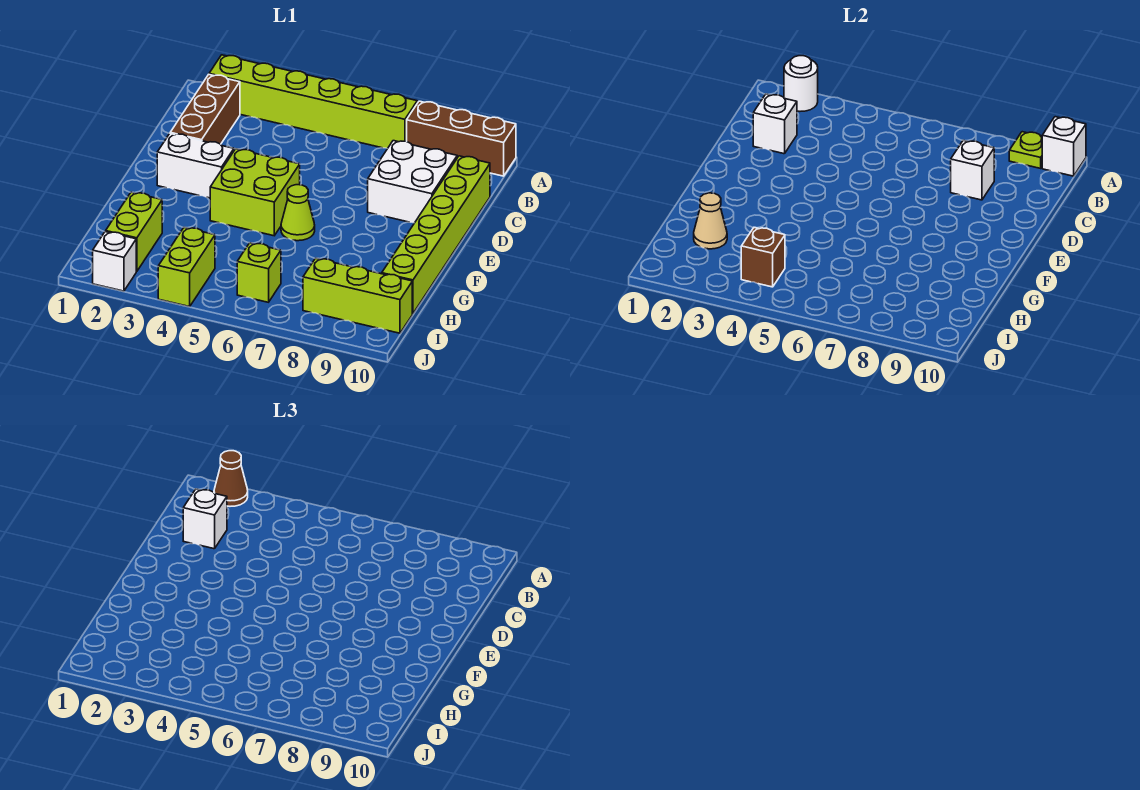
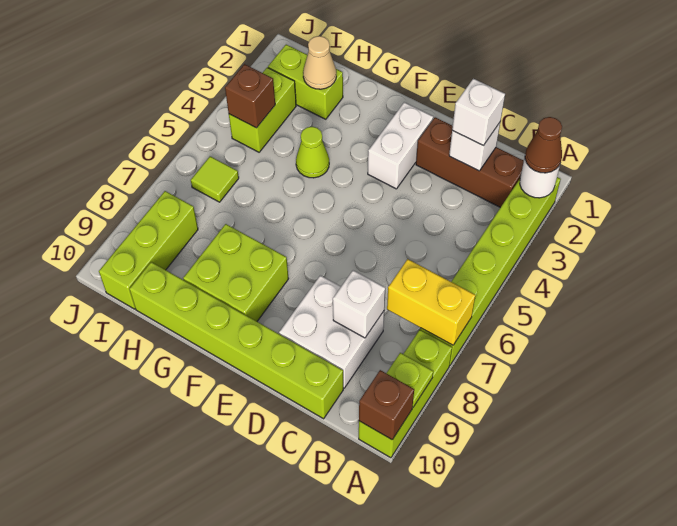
none -> yellow brick A7:B7 level 2
brown brick A8:A10 level 1 -> lime brick A8:A10 level 1
white brick A10 level 2 -> brown brick A10 level 2
lime brick E4:F5 level 1 -> lime brick F8:G9 level 1
lime cone F6 level 1 -> lime cone G4 level 1
lime brick I4:J4 level 1 -> lime brick I3:I4 level 1
lime brick I6 level 1 -> lime tile I6 level 1
white brick J2 level 1 -> none

